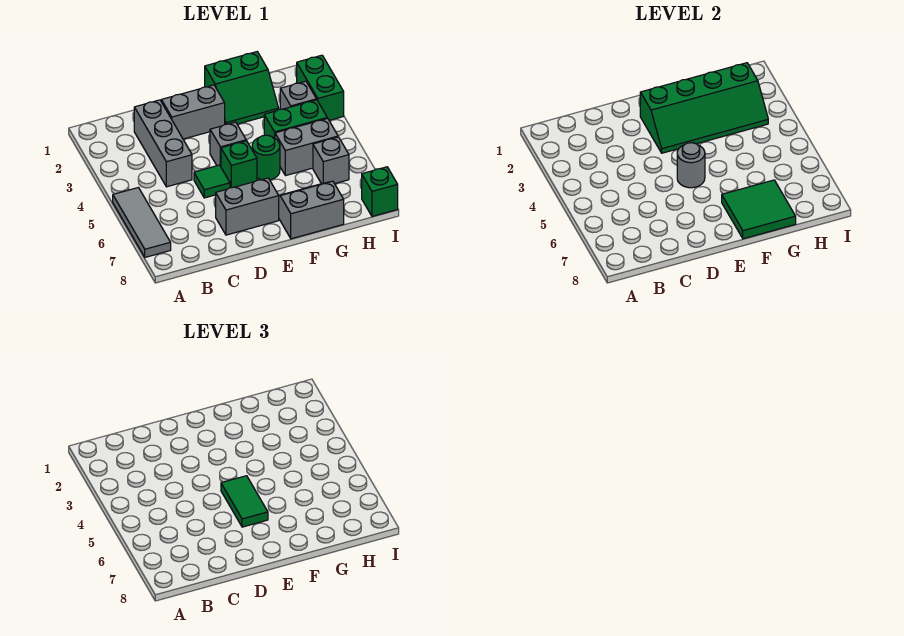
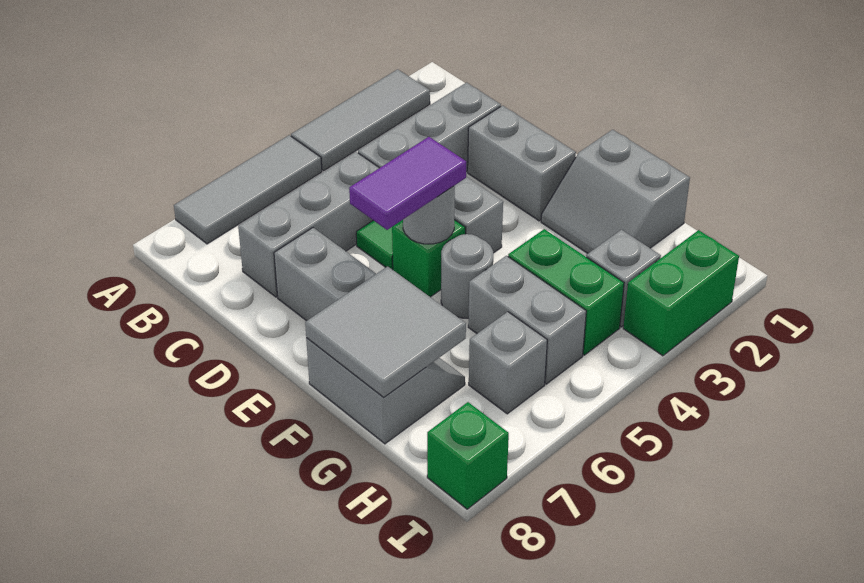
none -> grey tile A2:A4 level 1
none -> grey brick C5:C7 level 1
green slope E2:H3 level 2 top 2 -> none
green tile E5:E6 level 3 -> purple tile E5:E6 level 3
green slope F1:G2 level 1 top 1 -> grey slope F1:G2 level 1 top 1
green round brick F5 level 1 -> grey round brick F5 level 1
green tile F7:G8 level 2 -> grey tile F7:G8 level 2

